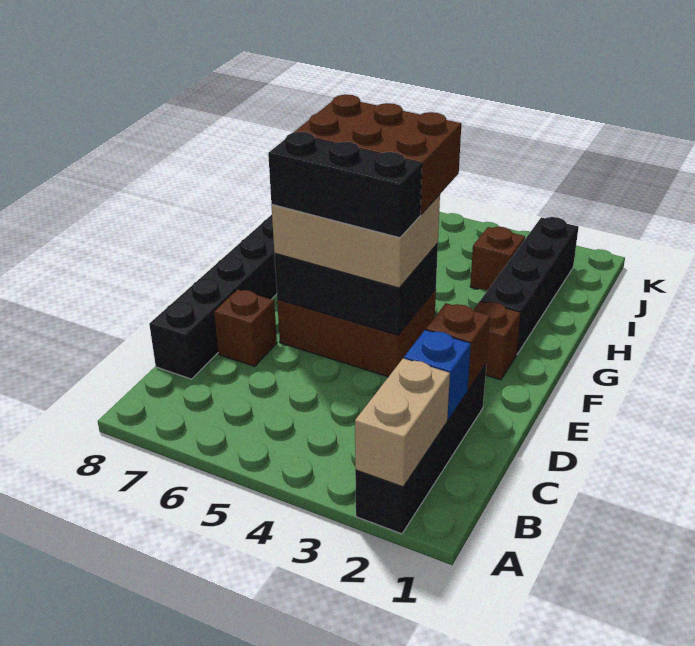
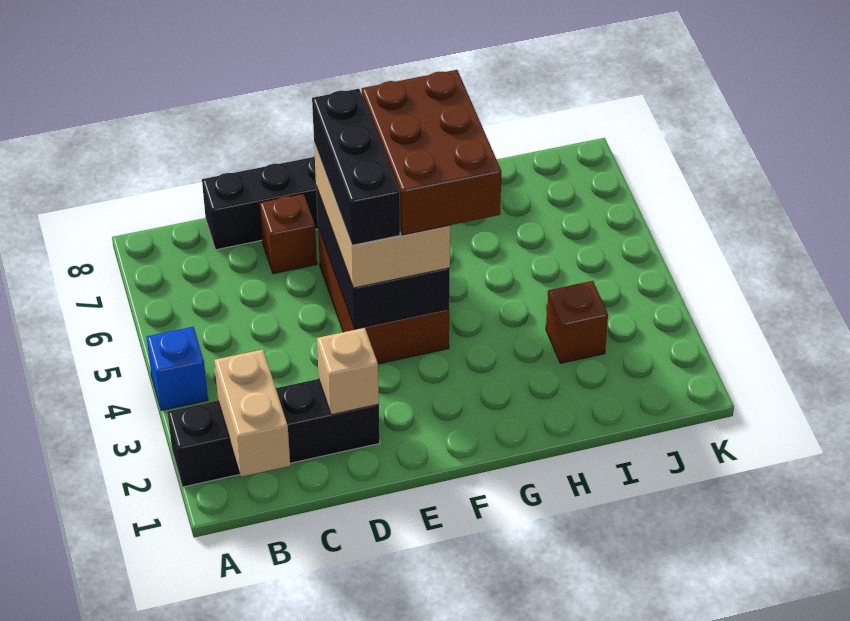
tan brick A2:B2 level 2 -> tan brick B1:B2 level 2
blue brick C2 level 2 -> blue brick A4 level 1
brown brick D2 level 2 -> tan brick D2 level 2
brown brick F2 level 1 -> none
black brick G2:J2 level 1 -> none

